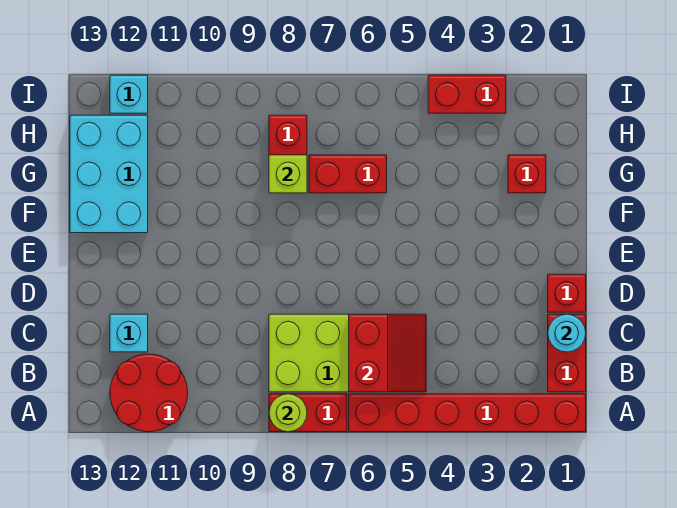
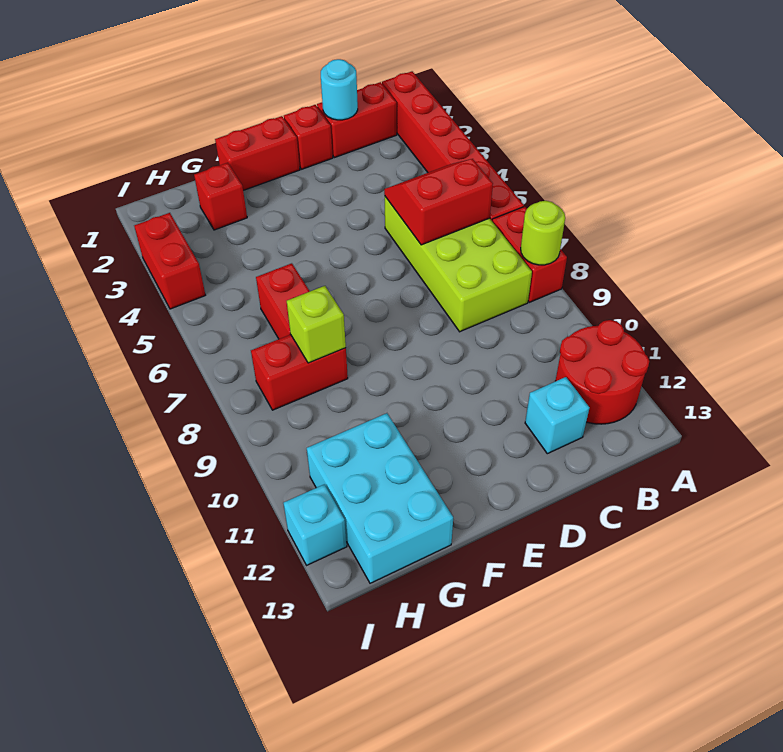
none -> red brick E1:F1 level 1
cyan brick F12:H13 level 1 -> cyan brick G11:H13 level 1

